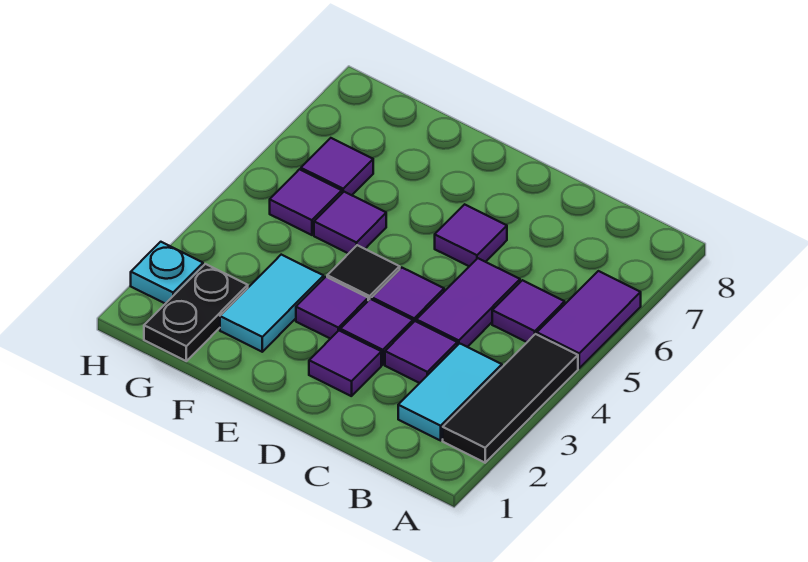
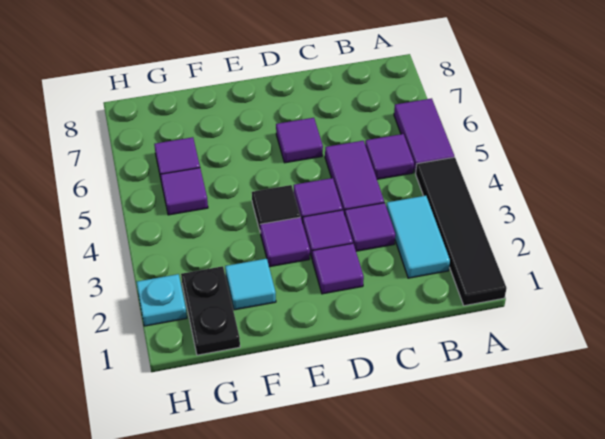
black tile A2:A4 level 1 -> black tile A1:A4 level 1
cyan tile F2:F3 level 1 -> cyan tile F2 level 1
purple tile F5 level 1 -> none

